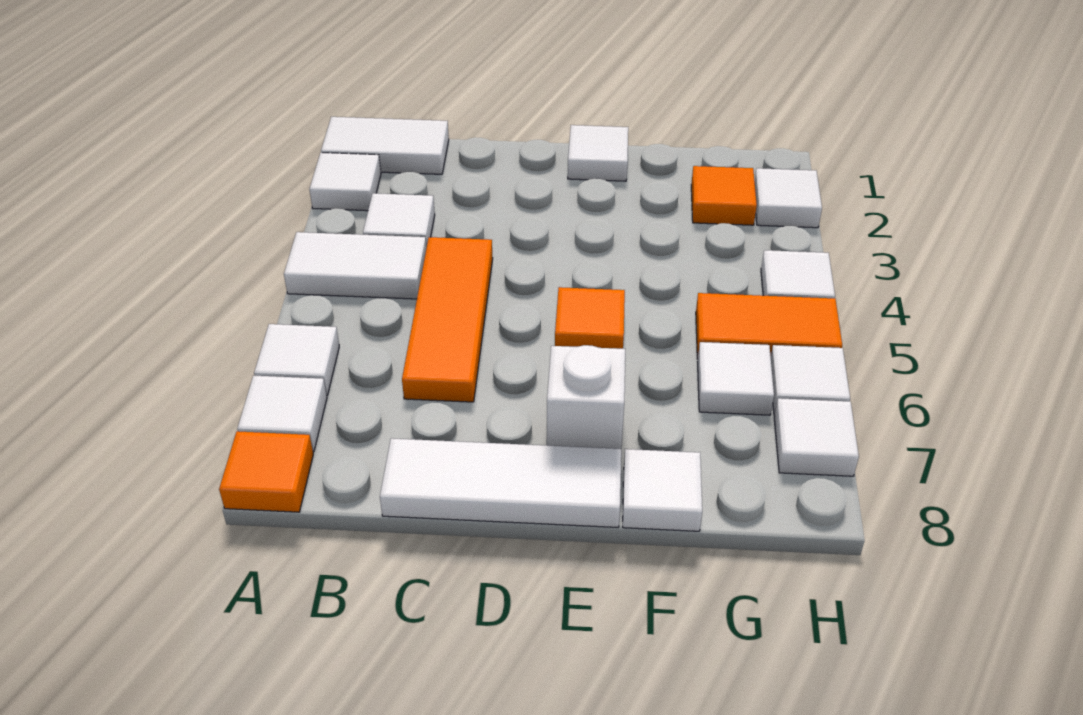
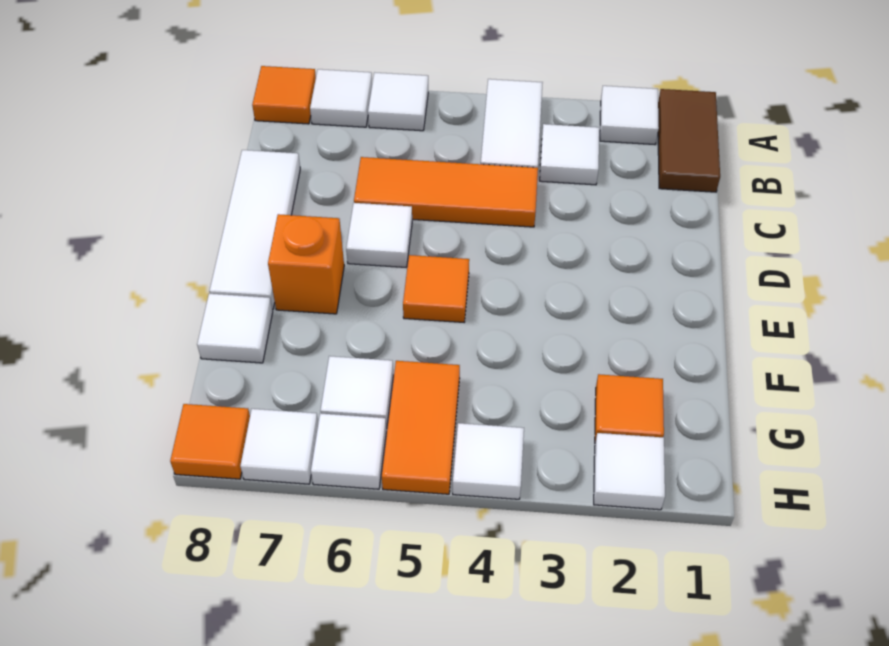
white tile A1:B1 level 1 -> brown tile A1:B1 level 1
white tile E1 level 1 -> white tile D6 level 1
white brick E7 level 1 -> orange brick E7 level 1
none -> orange tile H8 level 1

